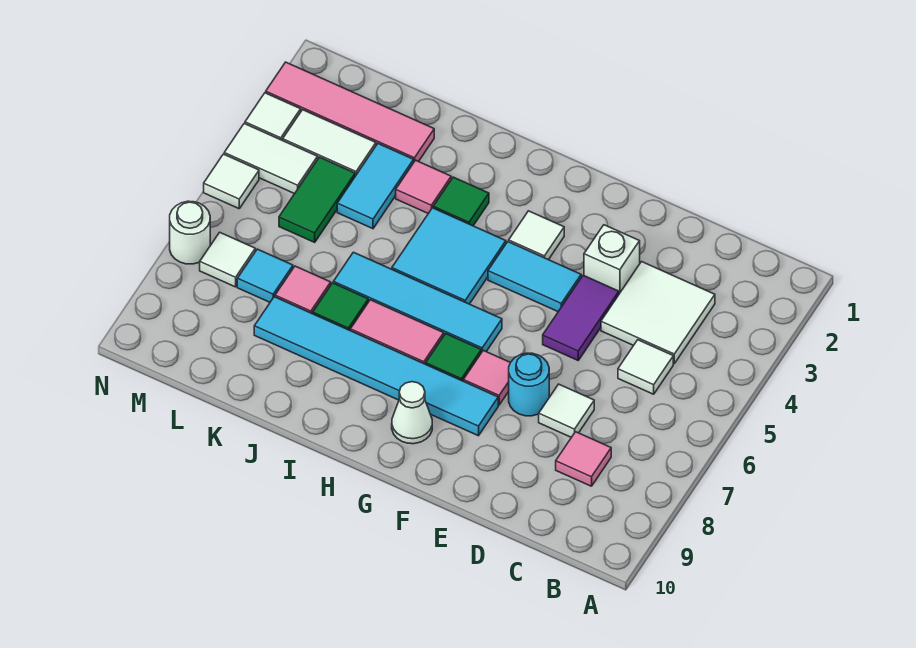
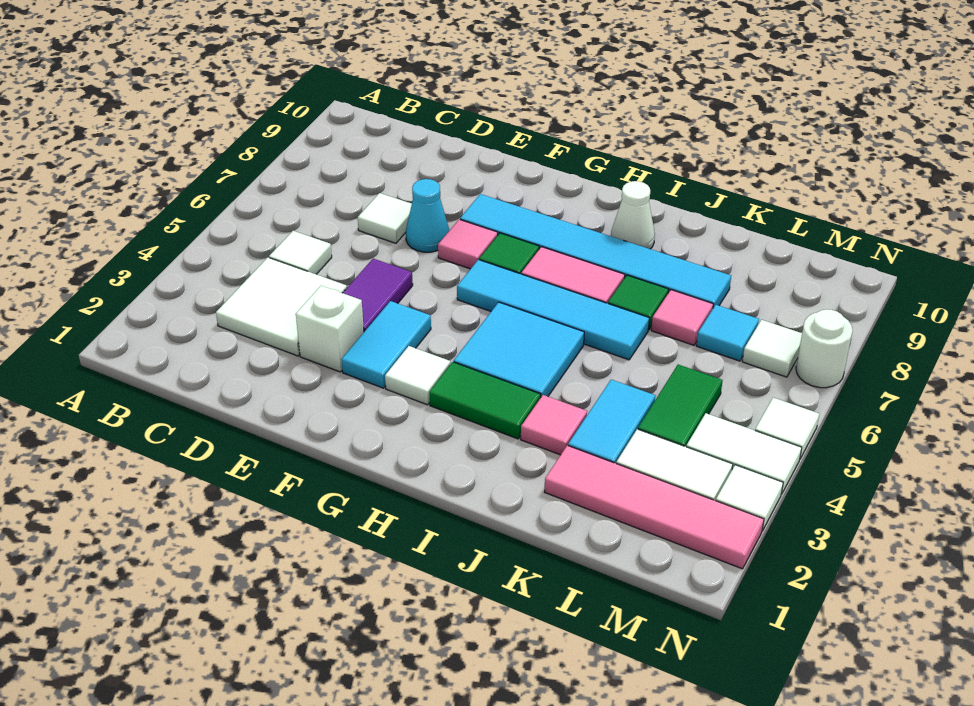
pink tile C8 level 1 -> none
cyan round brick E7 level 1 -> cyan cone E7 level 1
cyan tile F4:G4 level 1 -> cyan tile F3:F4 level 1
white cone G9 level 1 -> white cone I9 level 1
green tile I3 level 1 -> green tile H3:I3 level 1

